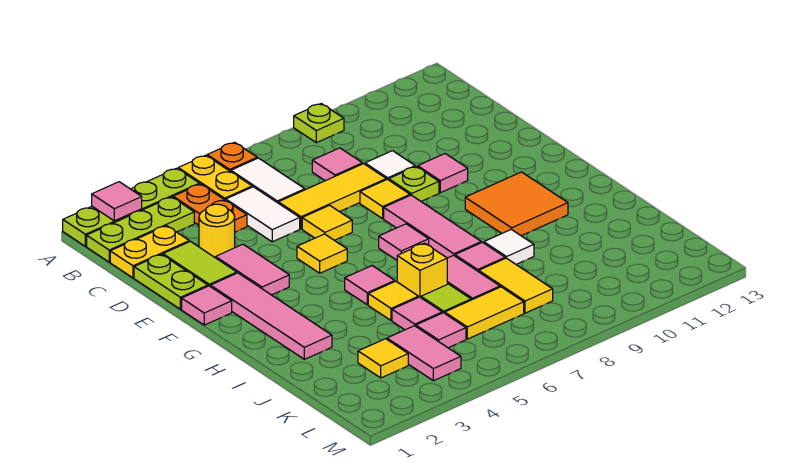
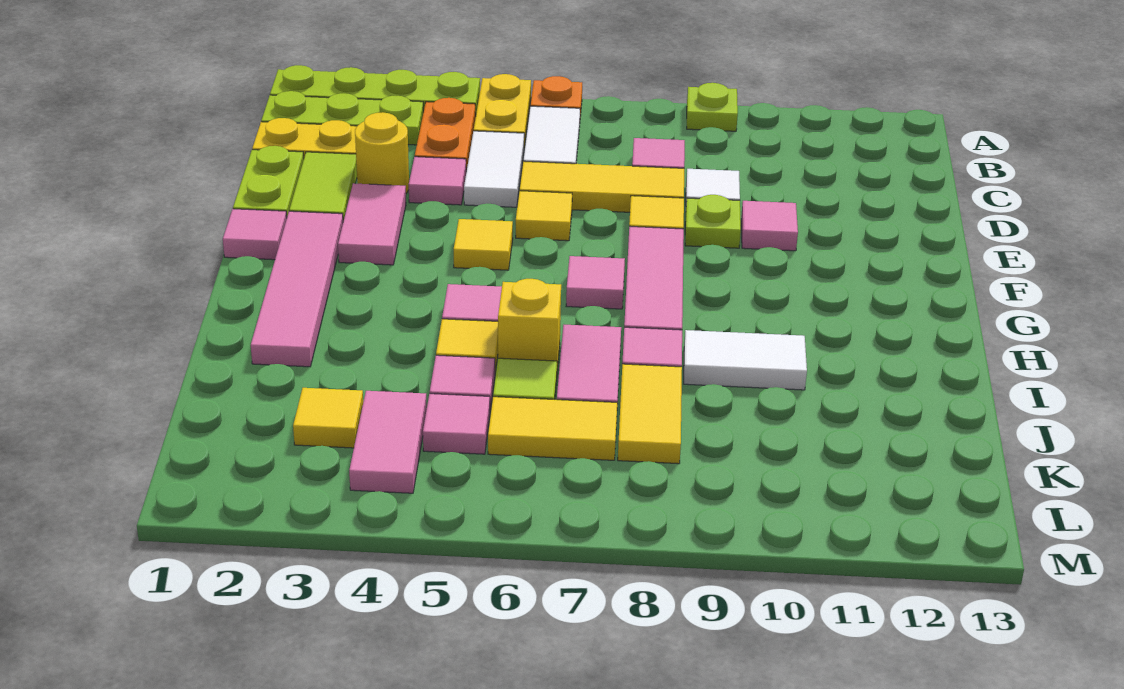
pink tile A2 level 2 -> pink tile D4 level 1
orange tile G10:H11 level 1 -> none
white tile I9 level 1 -> white tile I9:I10 level 1

